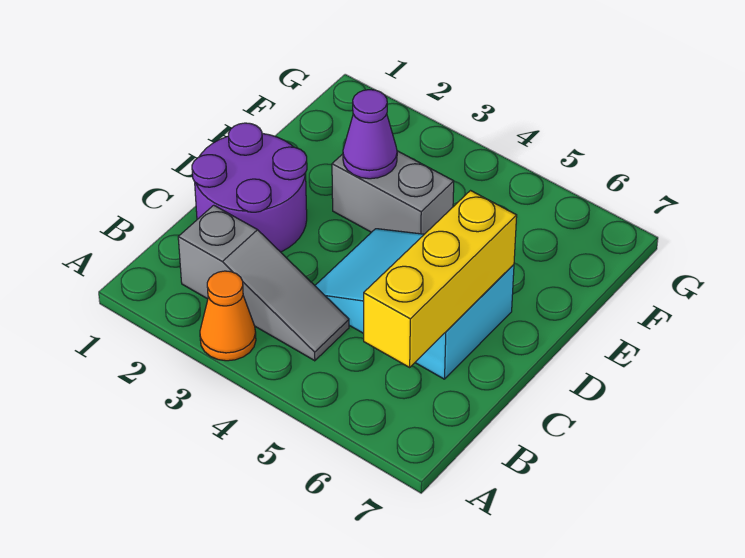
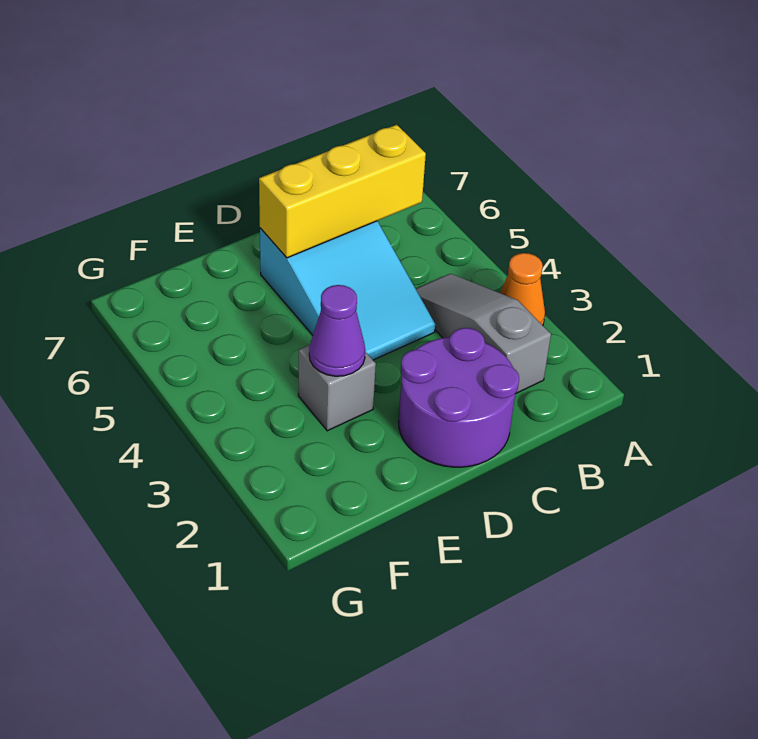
grey brick E3:E4 level 1 -> grey brick E3 level 1

